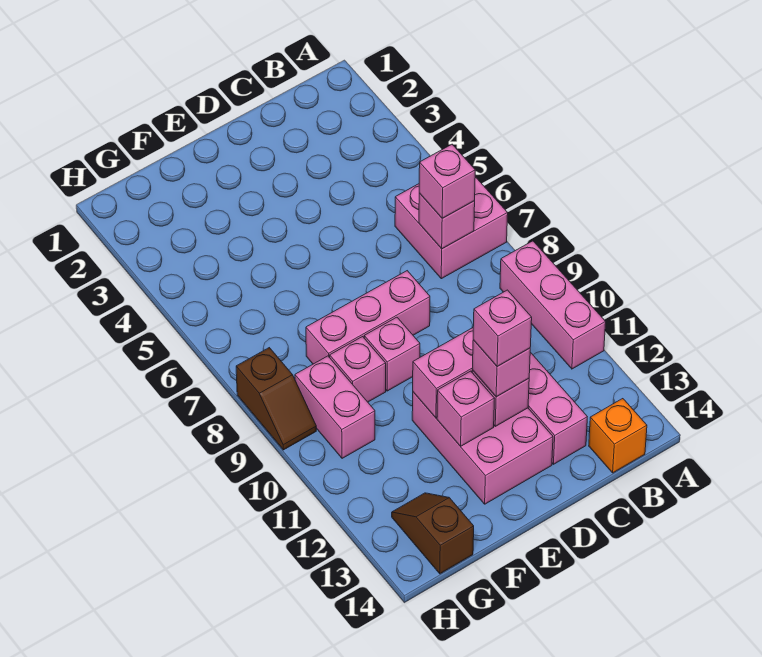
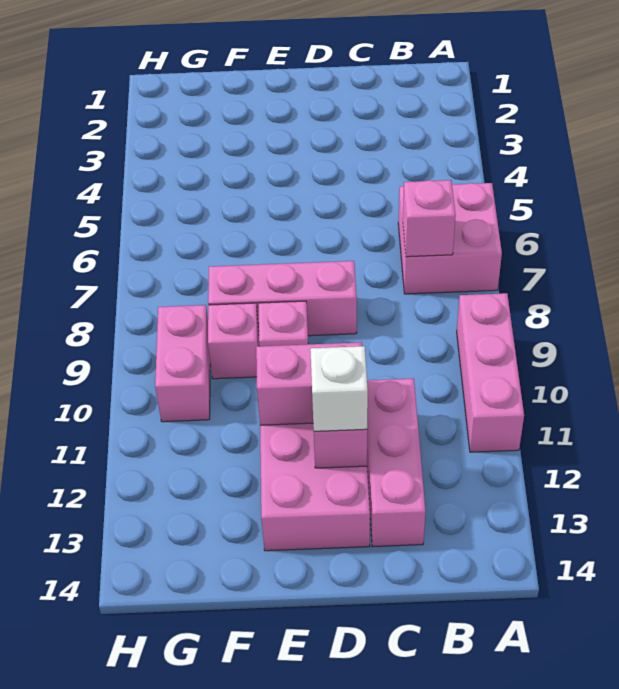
pink brick B7 level 3 -> none
orange brick B14 level 1 -> none
pink brick D12 level 3 -> white brick D12 level 3
pink brick D12 level 4 -> none
pink brick E12 level 2 -> none
brown slope G13:G14 level 1 top 14 -> none
brown slope H8:H9 level 1 top 8 -> none

